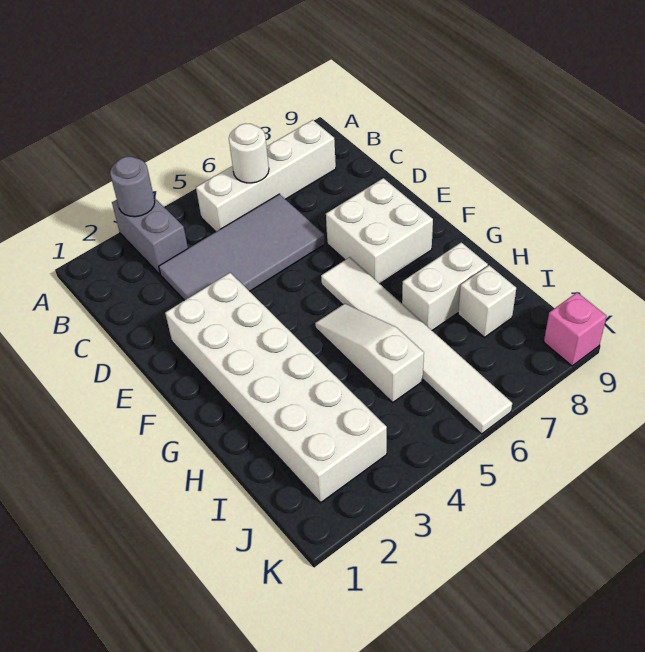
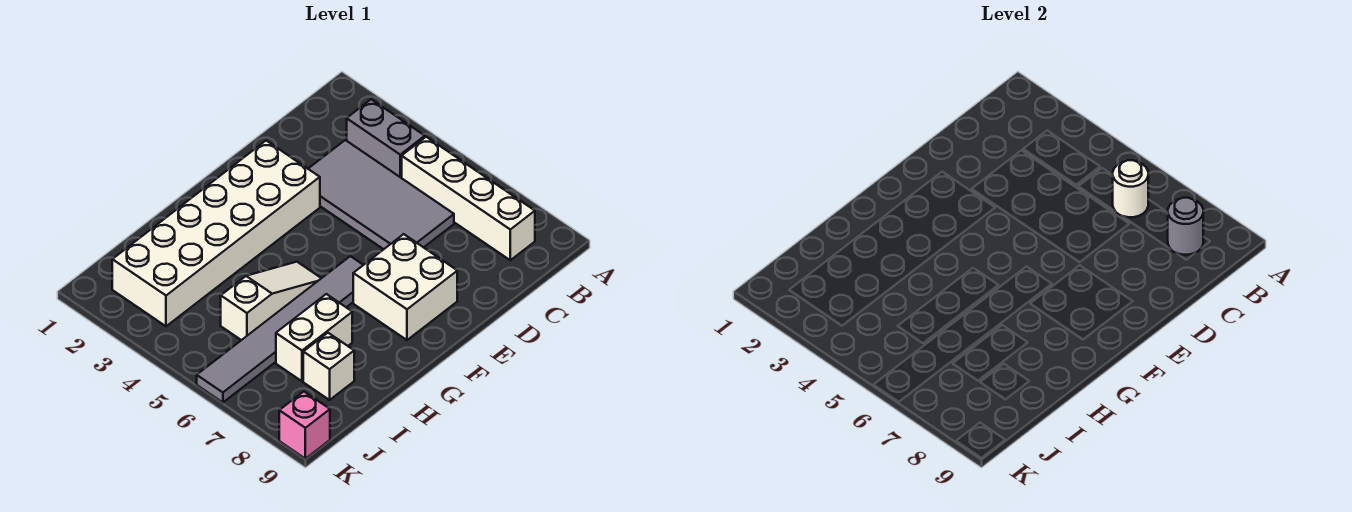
grey brick A3:B3 level 1 -> grey brick B3:B4 level 1
grey round brick A3 level 2 -> grey round brick B8 level 2
white tile F6:K6 level 1 -> grey tile F6:K6 level 1
white brick H7:H8 level 1 -> white brick H7:I7 level 1

